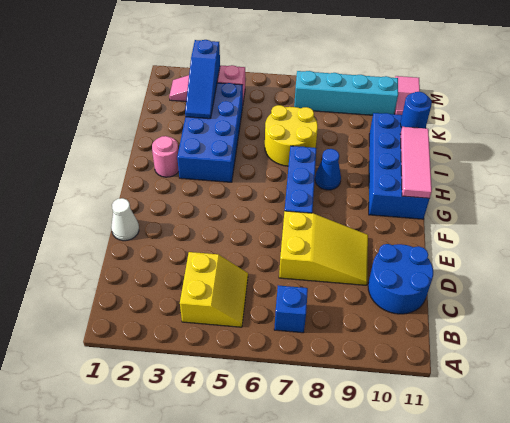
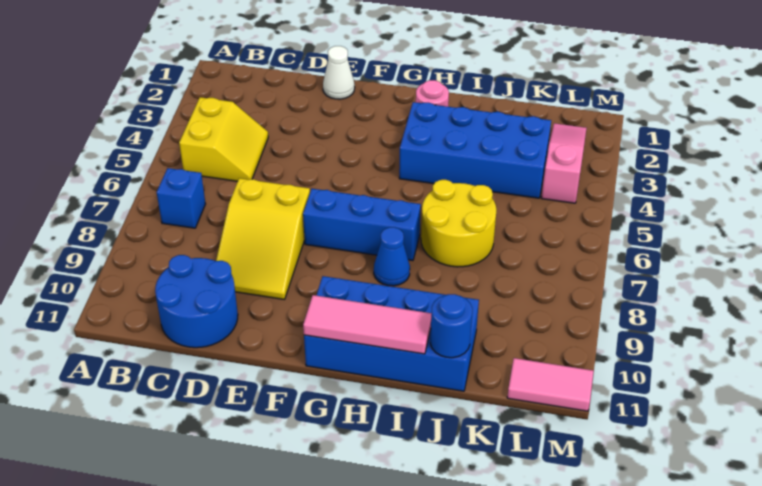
yellow slope B4:C5 level 1 top 4 -> yellow slope B4:C5 level 1 top B
blue slope J3:L3 level 2 top L -> none
cyan brick L7:L10 level 1 -> none

